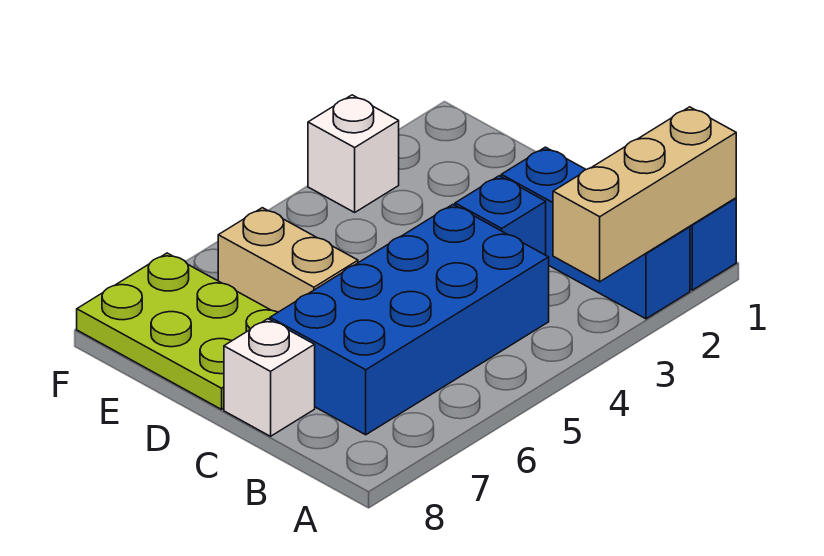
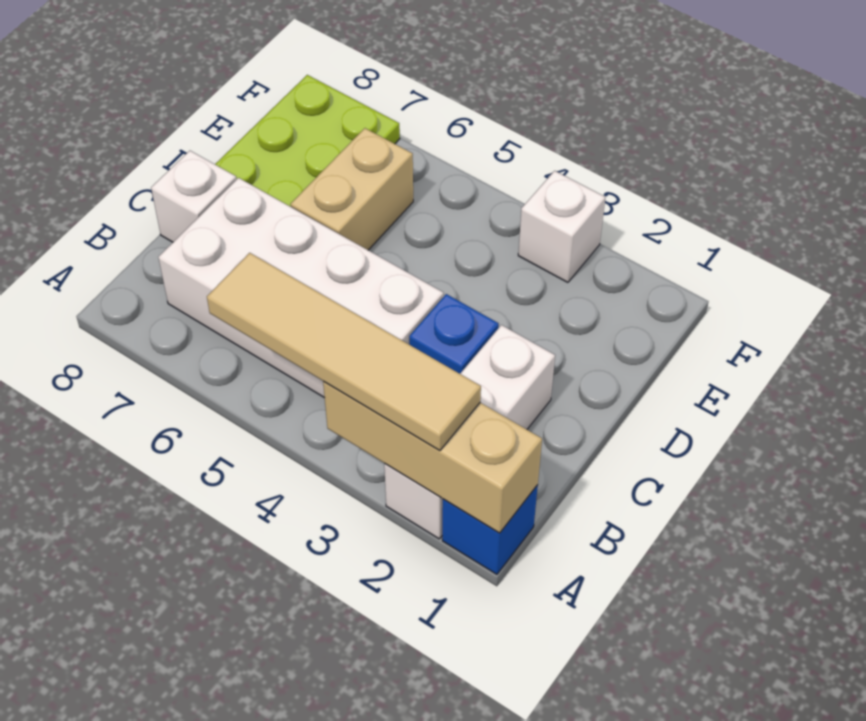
blue brick A2:C2 level 1 -> white brick A2:C2 level 1
none -> tan tile A2:A5 level 3
blue brick B4:C7 level 1 -> white brick B4:C7 level 1

